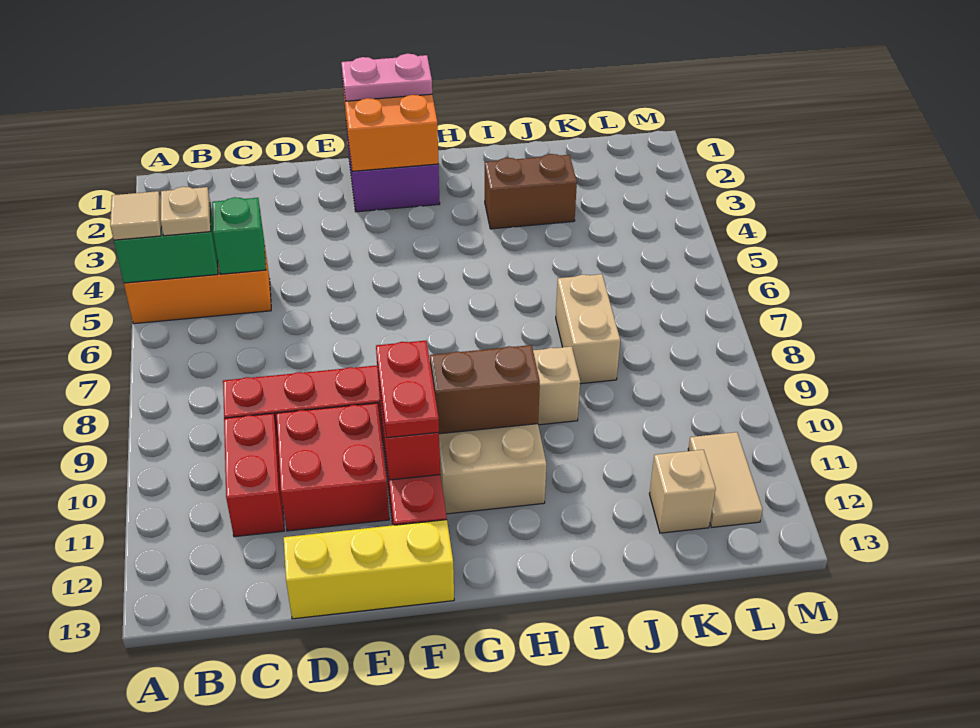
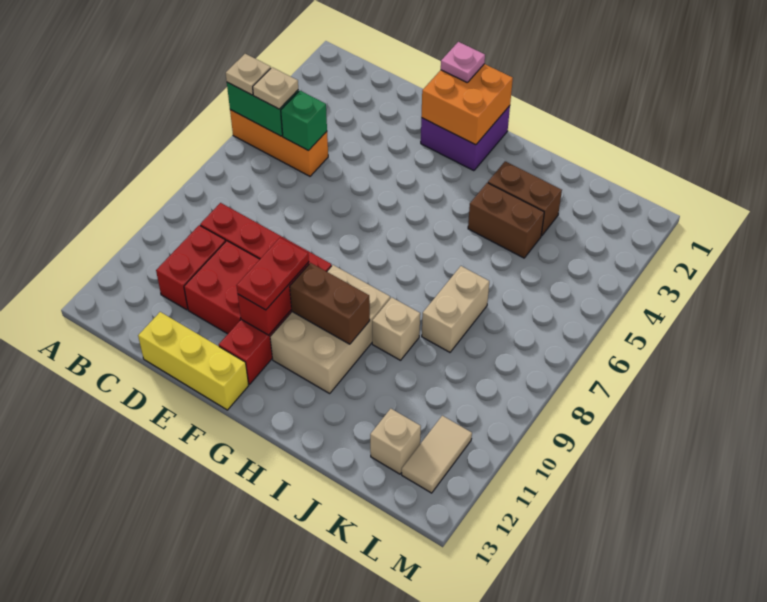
tan tile A5 level 3 -> tan plate A5 level 3
pink plate F1:G1 level 3 -> pink plate F1 level 3
none -> brown brick I4:J4 level 1

